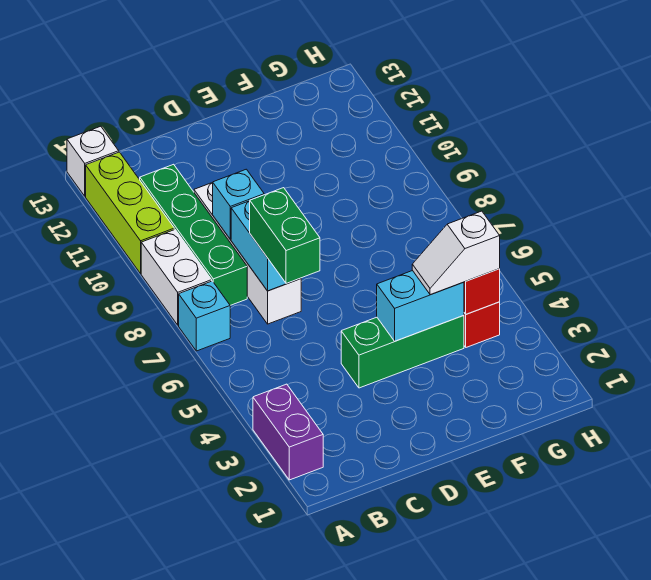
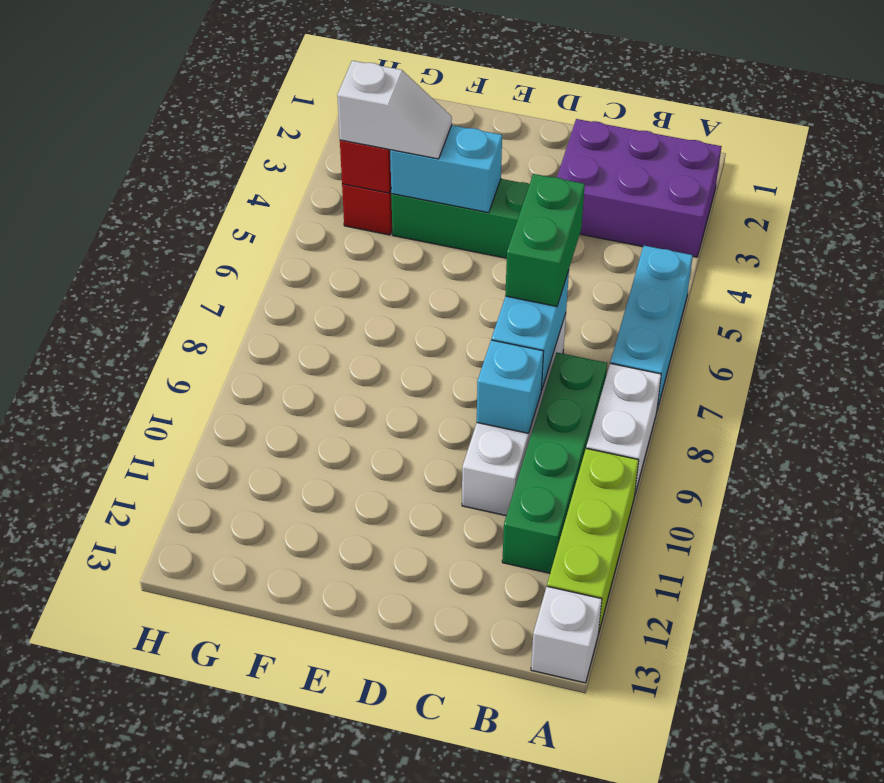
purple brick A2:A3 level 1 -> purple brick A2:C3 level 1
cyan brick A7 level 1 -> cyan brick A5:A7 level 1

